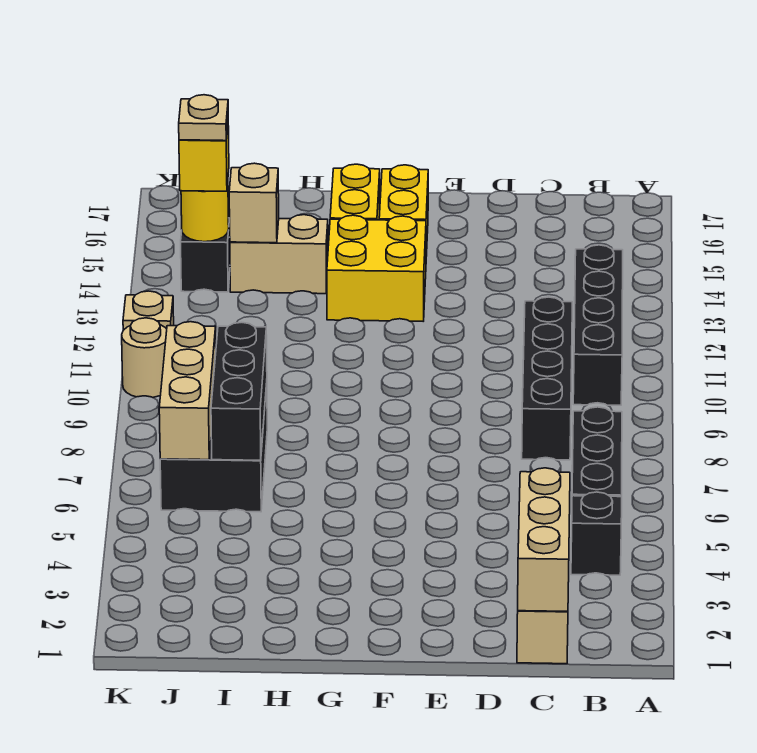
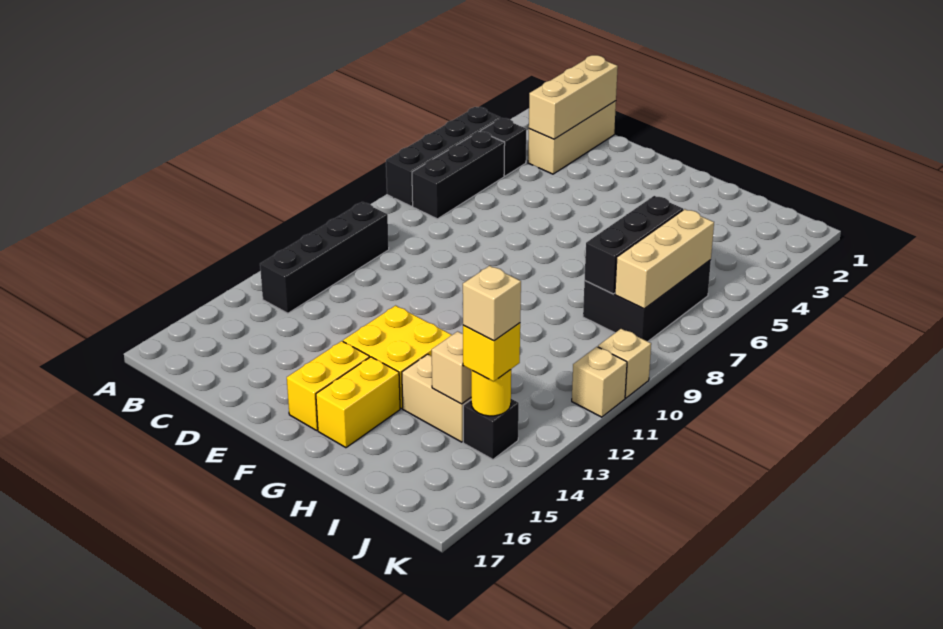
black brick C8:C11 level 1 -> black brick A4:A7 level 1
tan plate J14 level 4 -> tan brick J14 level 4
tan round brick K10 level 1 -> tan brick K10 level 1

